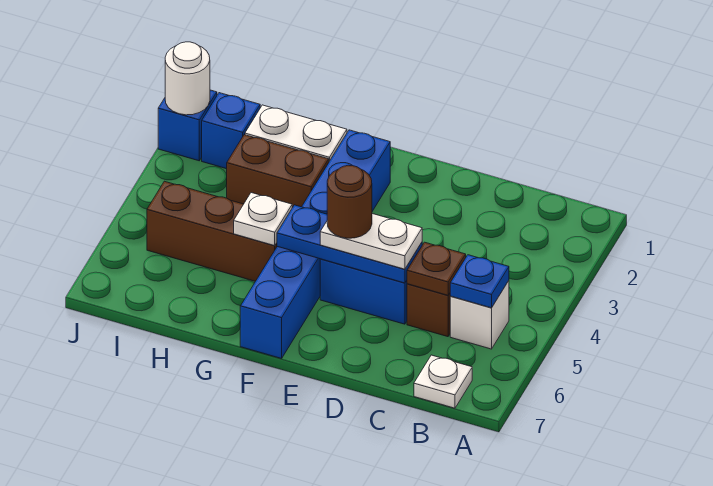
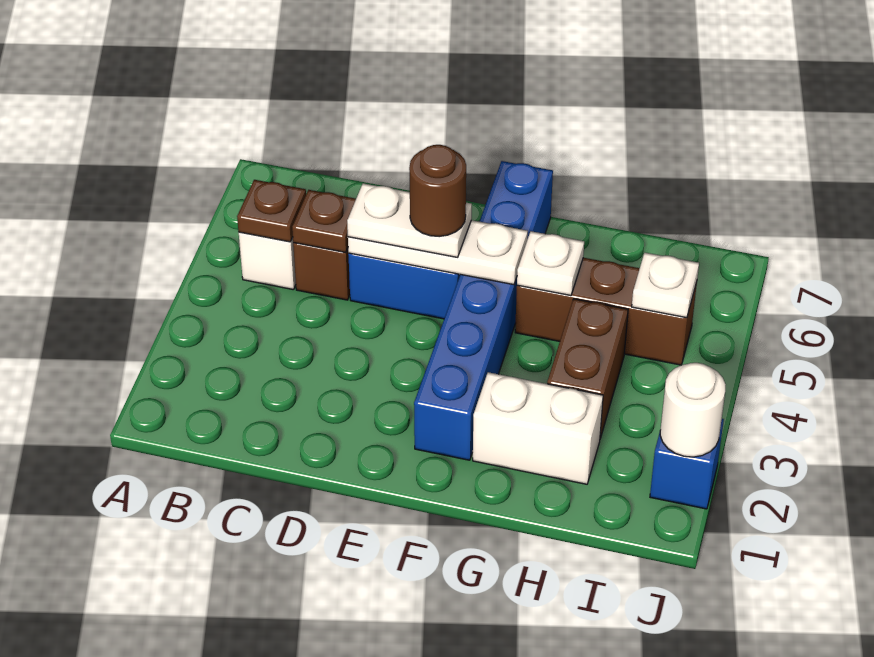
blue plate B5 level 2 -> brown plate B5 level 2
white plate B7 level 1 -> white plate I5 level 2
blue plate D5:F5 level 2 -> white plate D5:F5 level 2
brown brick G3:H3 level 1 -> brown brick H3:H4 level 1
blue brick I2 level 1 -> none

